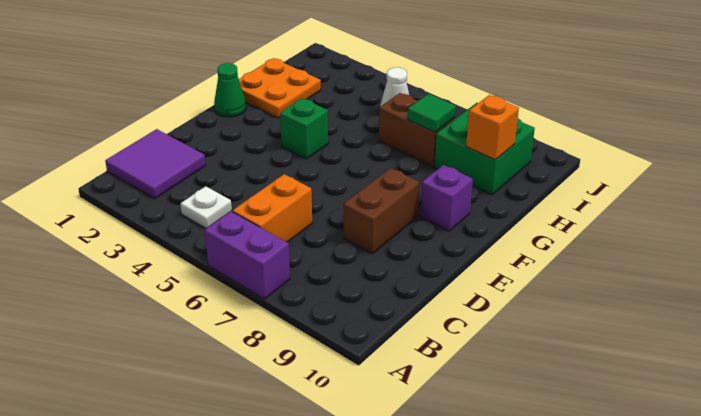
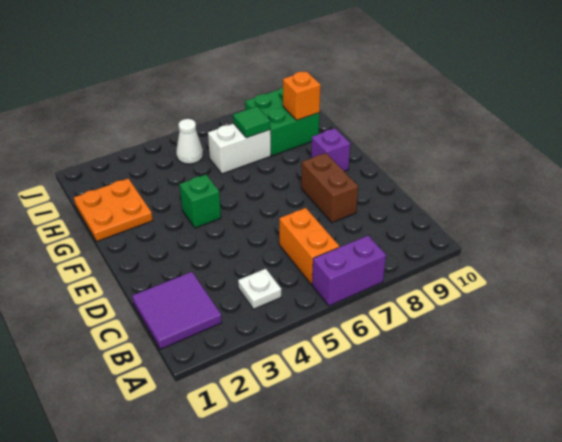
green cone F1 level 1 -> none
brown brick H6:H7 level 1 -> white brick H6:H7 level 1

